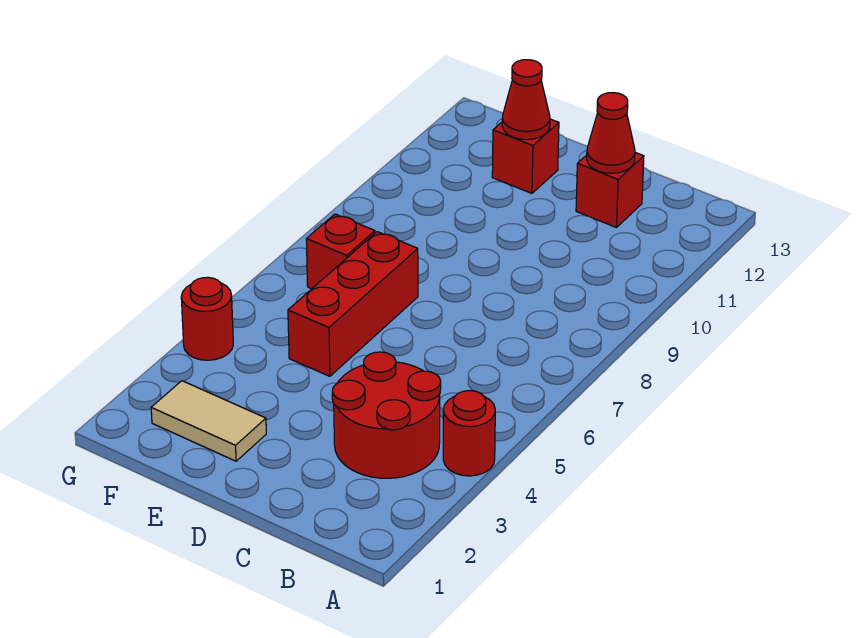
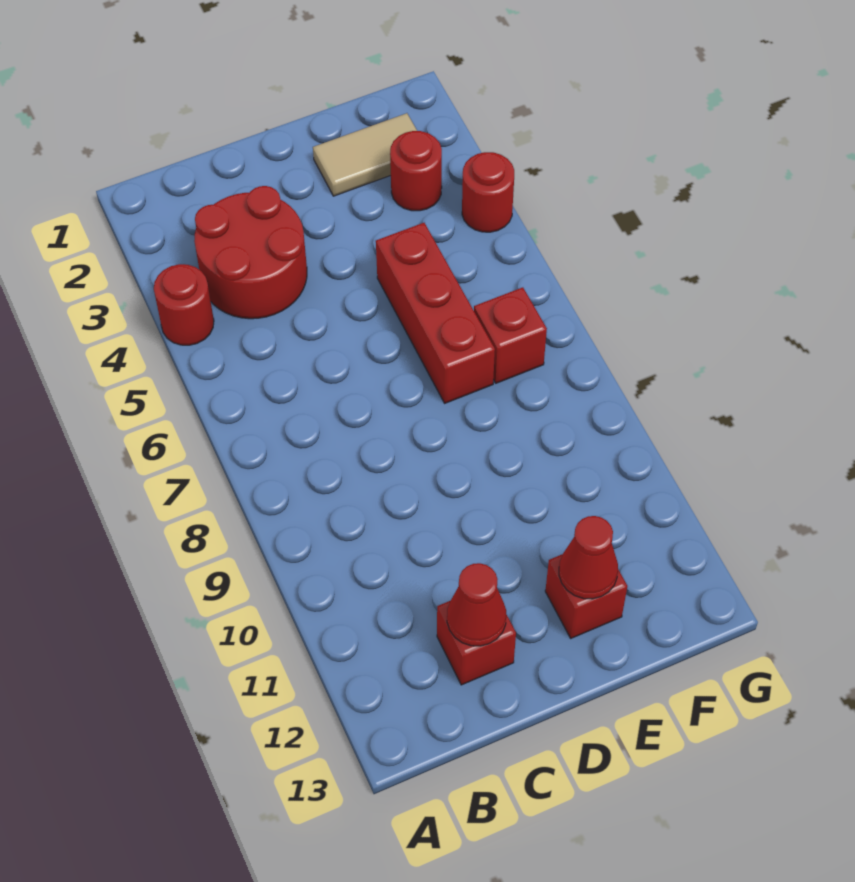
none -> red round brick F3 level 1

